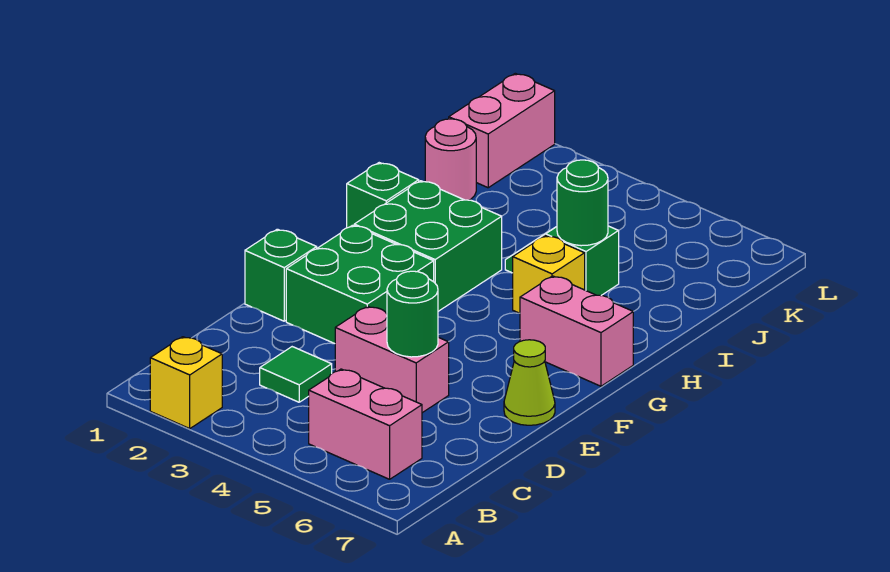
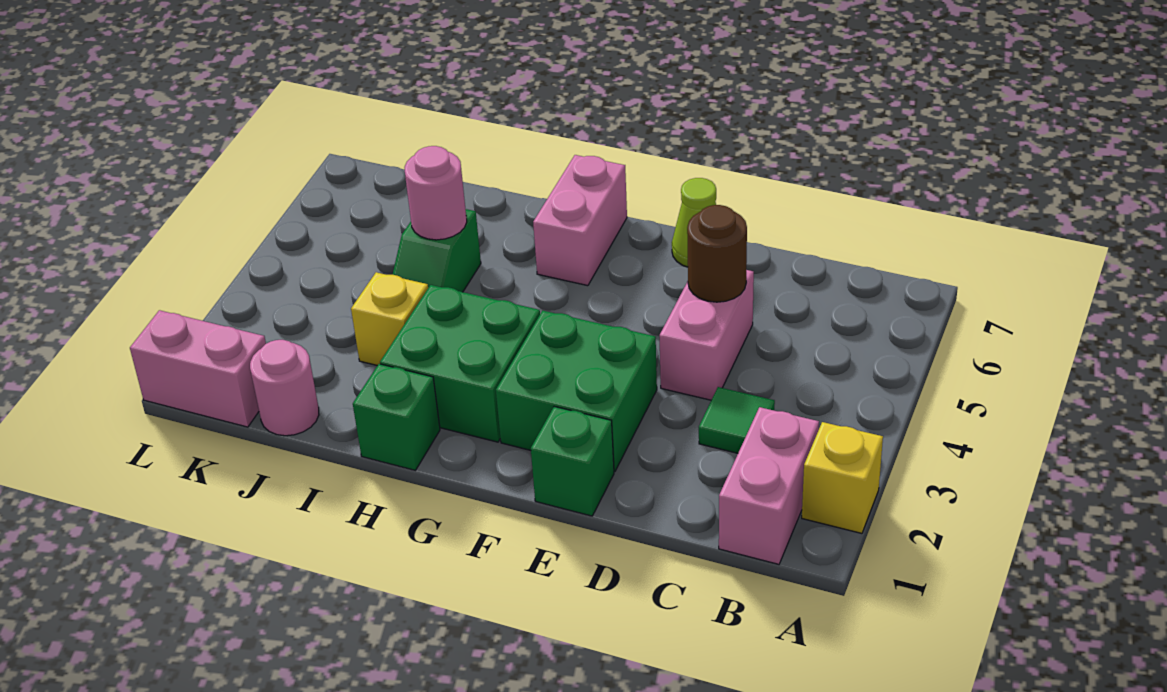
pink brick B5:B6 level 1 -> pink brick B1:B2 level 1
green round brick D5 level 2 -> brown round brick D5 level 2
yellow brick H5 level 1 -> yellow brick I3 level 1
green round brick I5 level 2 -> pink round brick I5 level 2

